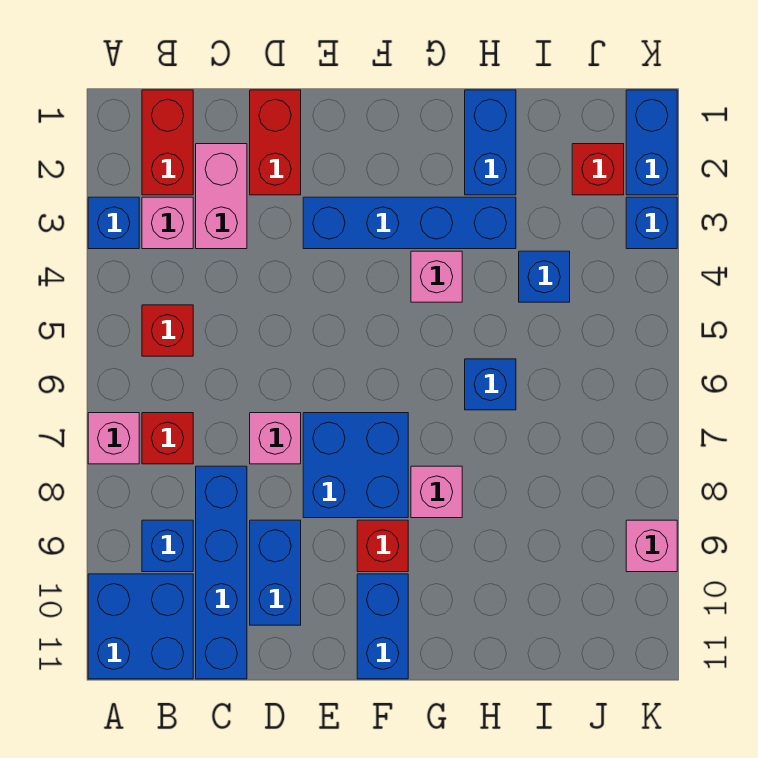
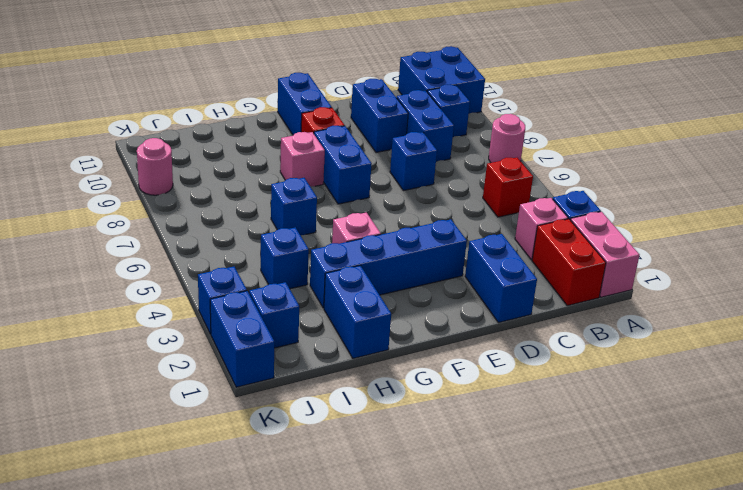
pink brick A7 level 1 -> pink round brick A7 level 1
red brick B7 level 1 -> none
pink brick C2:C3 level 1 -> pink brick A1:A2 level 1
blue brick C8:C11 level 1 -> blue brick C8:C9 level 1
red brick D1:D2 level 1 -> blue brick D1:D2 level 1
pink brick D7 level 1 -> blue brick D7 level 1
blue brick E7:F8 level 1 -> blue brick F7:F8 level 1
red brick J2 level 1 -> blue brick J2 level 1
pink brick K9 level 1 -> pink round brick K9 level 1

